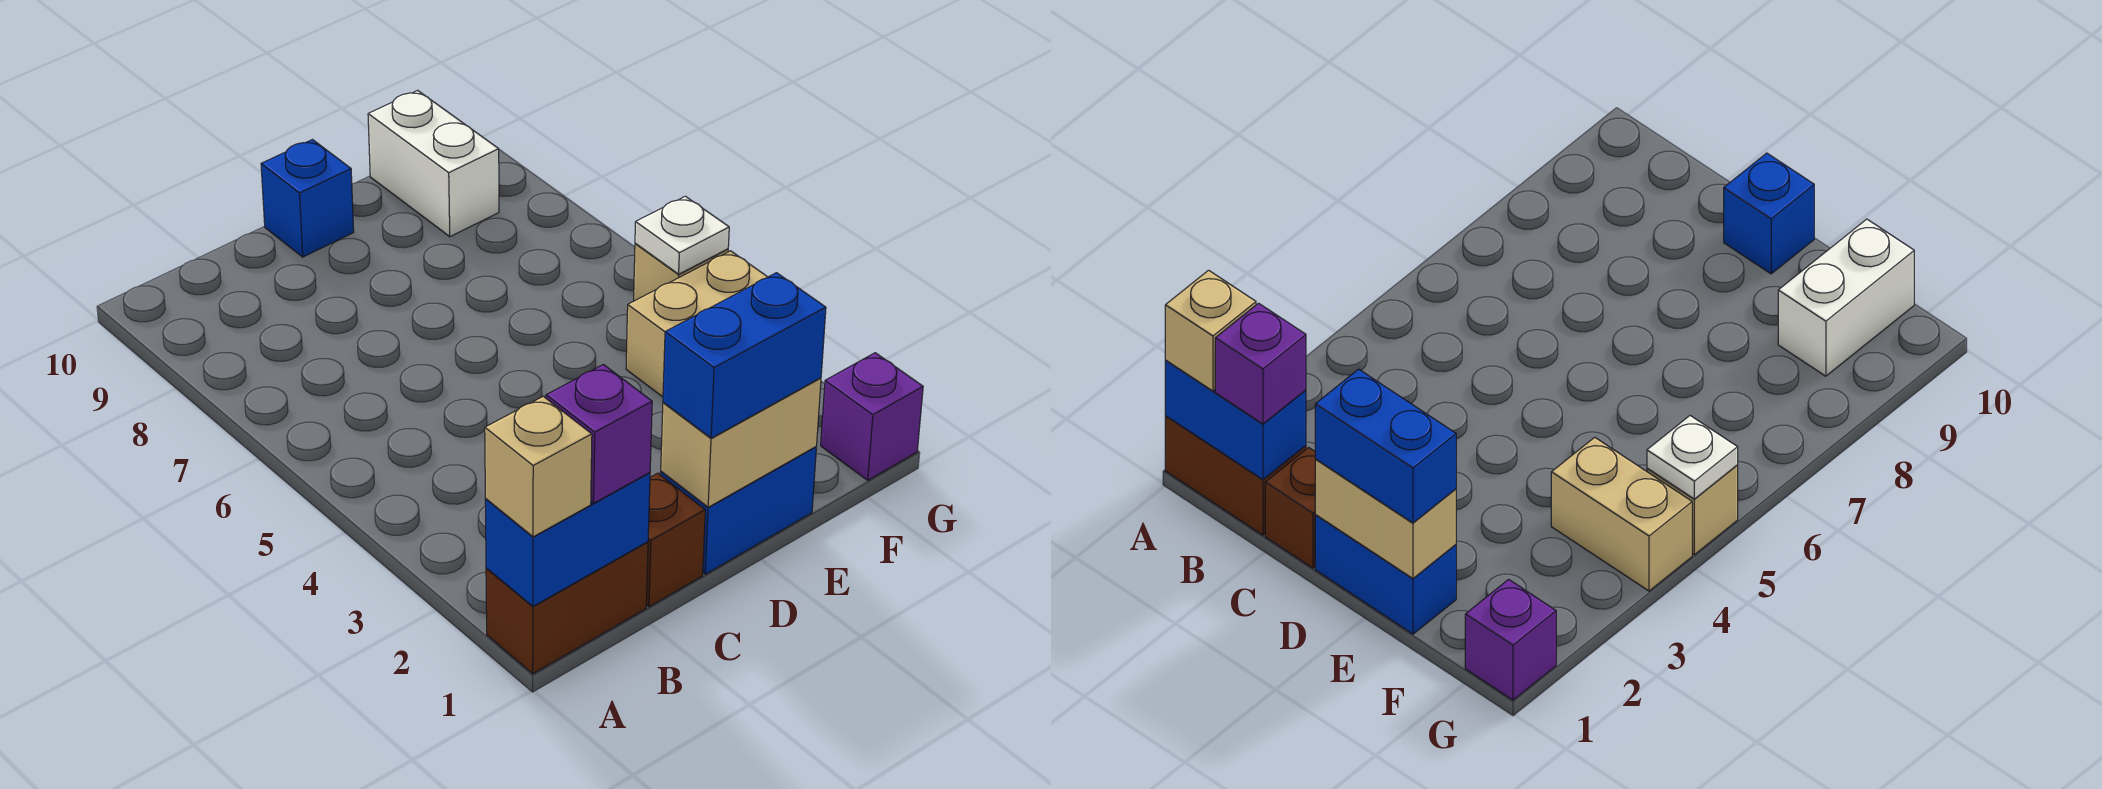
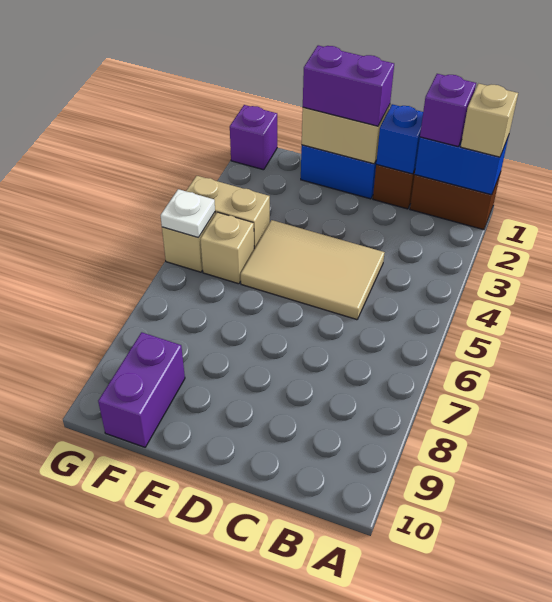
none -> tan tile C4:E5 level 1
blue brick D1:E1 level 3 -> purple brick D1:E1 level 3
blue brick D10 level 1 -> blue brick C1 level 2
none -> tan brick F5 level 1
white brick F9:F10 level 1 -> purple brick F9:F10 level 1

